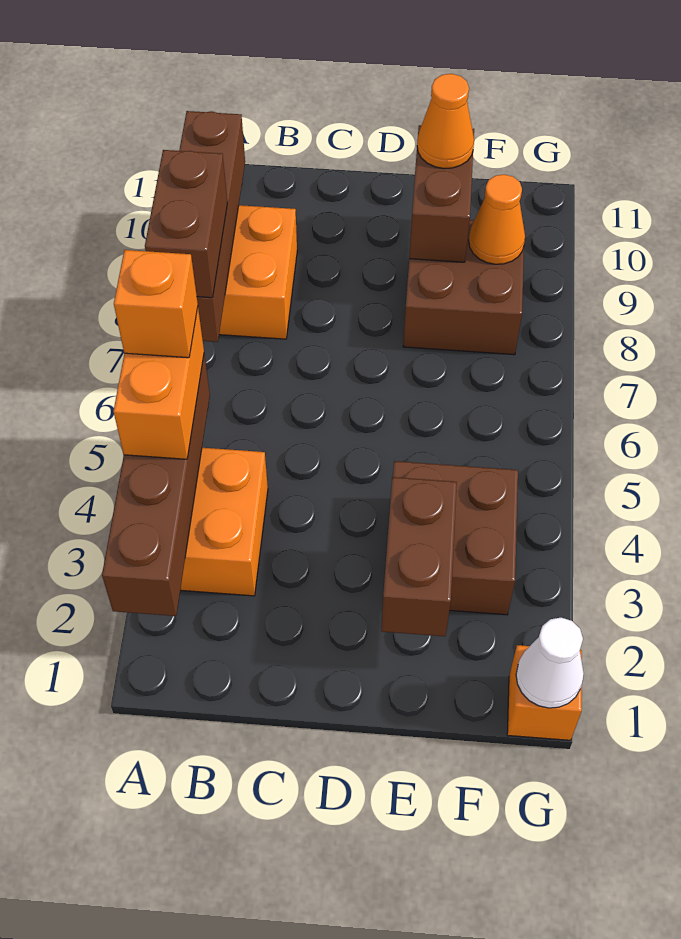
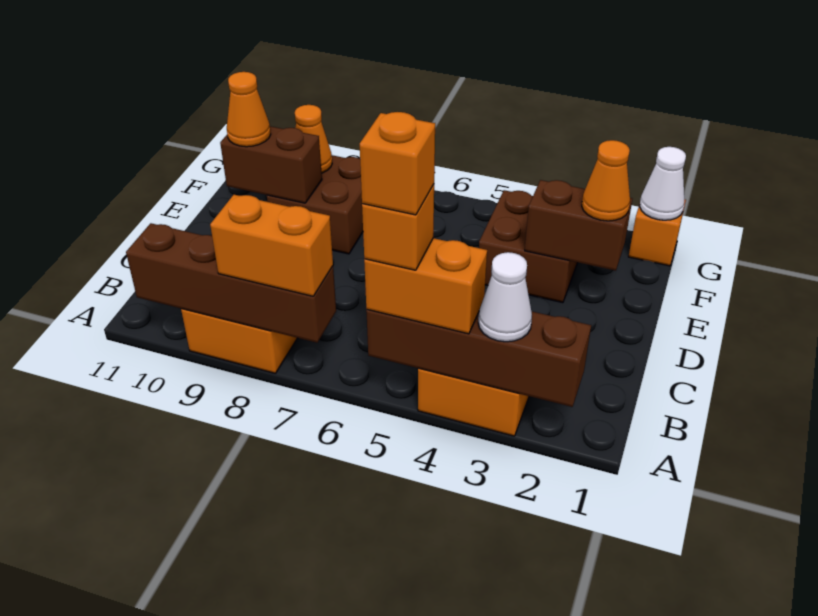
none -> white cone A3 level 3
none -> orange brick A5 level 5
brown brick A7:A8 level 3 -> orange brick A7:A8 level 3
none -> orange cone E2 level 3

